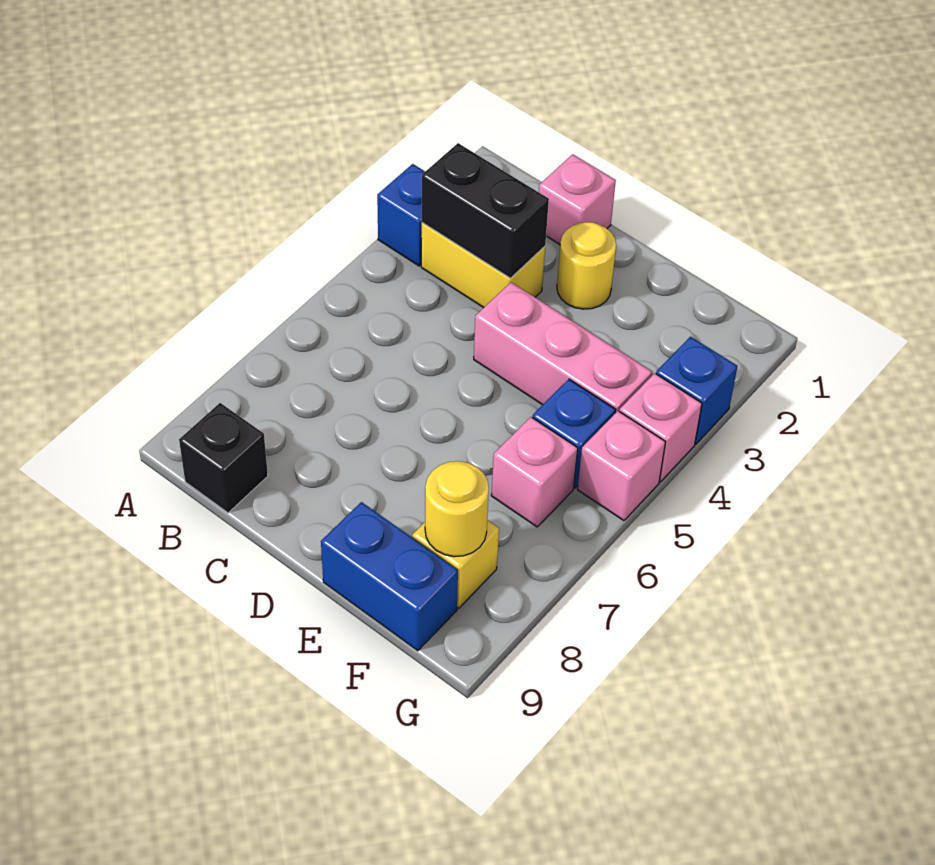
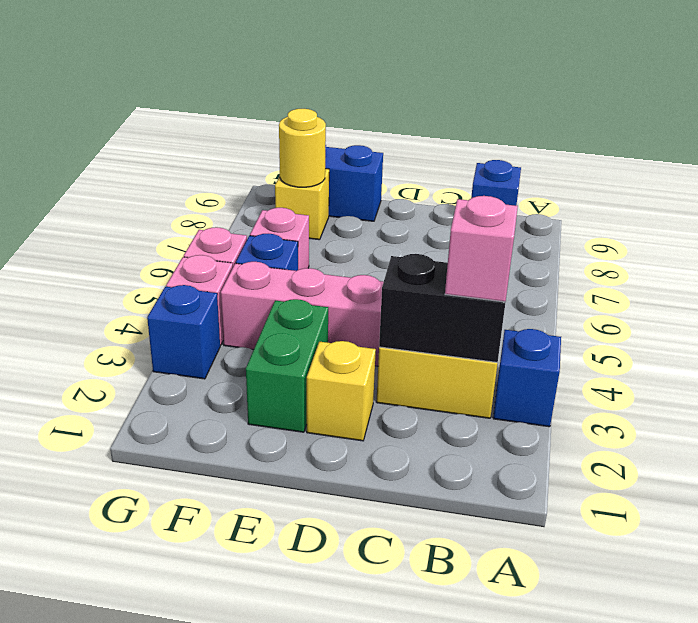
black brick B9 level 1 -> blue brick B9 level 1
pink brick C1 level 1 -> pink brick B3 level 3
yellow round brick D2 level 1 -> yellow brick D2 level 1
none -> green brick E2:E3 level 1

